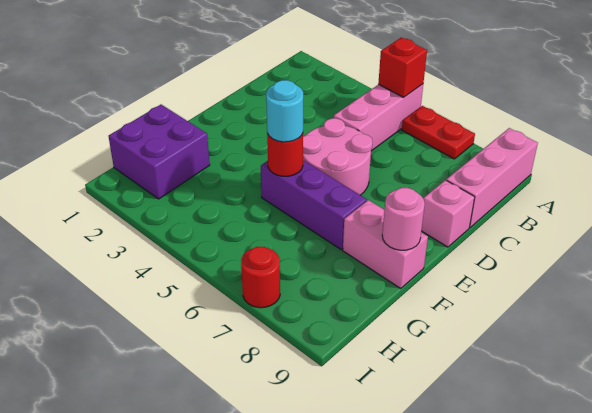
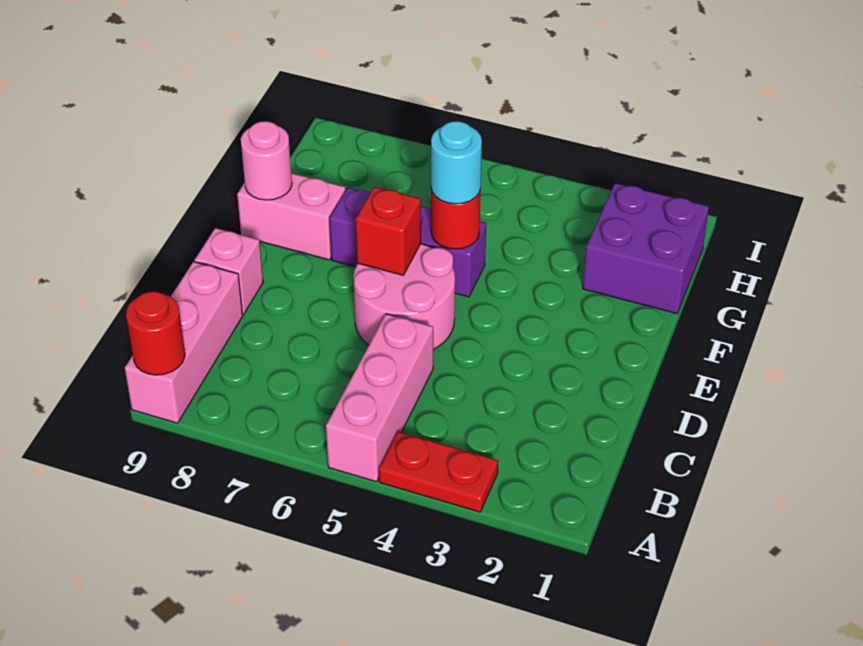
red brick A5 level 2 -> red brick E6 level 2
red plate A6:A7 level 1 -> red plate A3:A4 level 1
red round brick I7 level 1 -> red round brick A9 level 2

